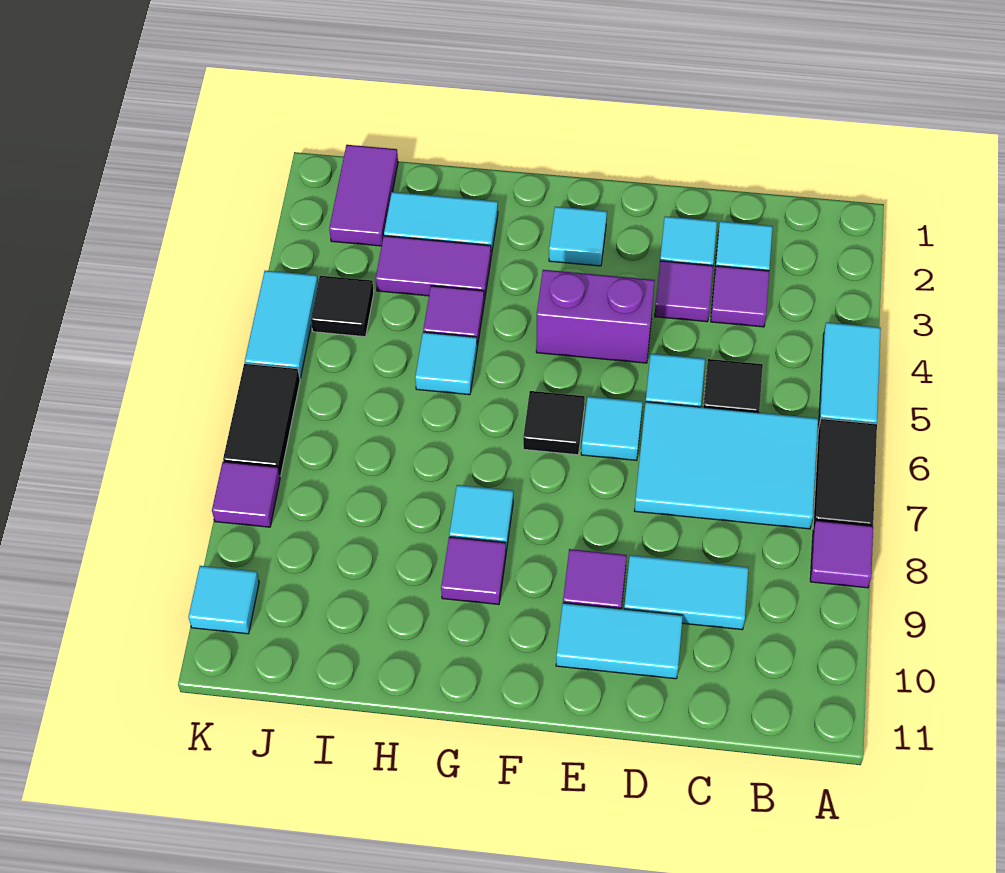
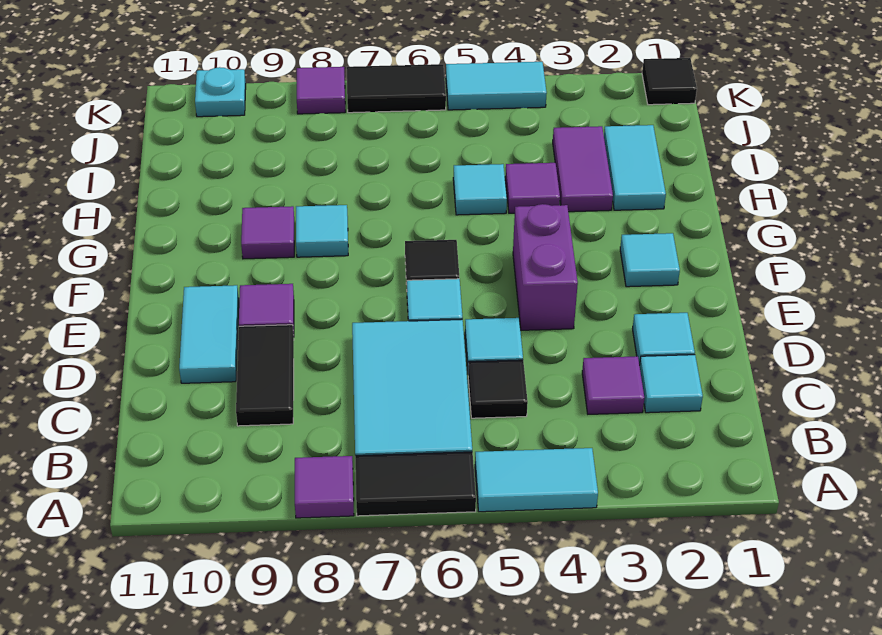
cyan tile C9:D9 level 1 -> black tile C9:D9 level 1
purple tile D3 level 1 -> none
purple tile J1:J2 level 1 -> none
black tile J4 level 1 -> black tile K1 level 1
cyan tile K10 level 1 -> cyan plate K10 level 1

